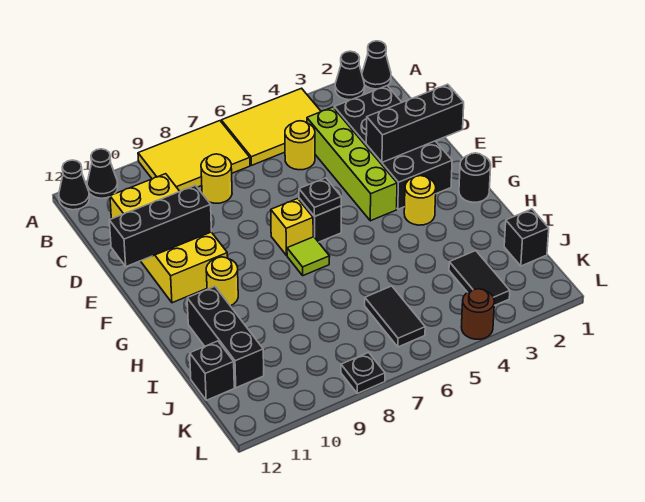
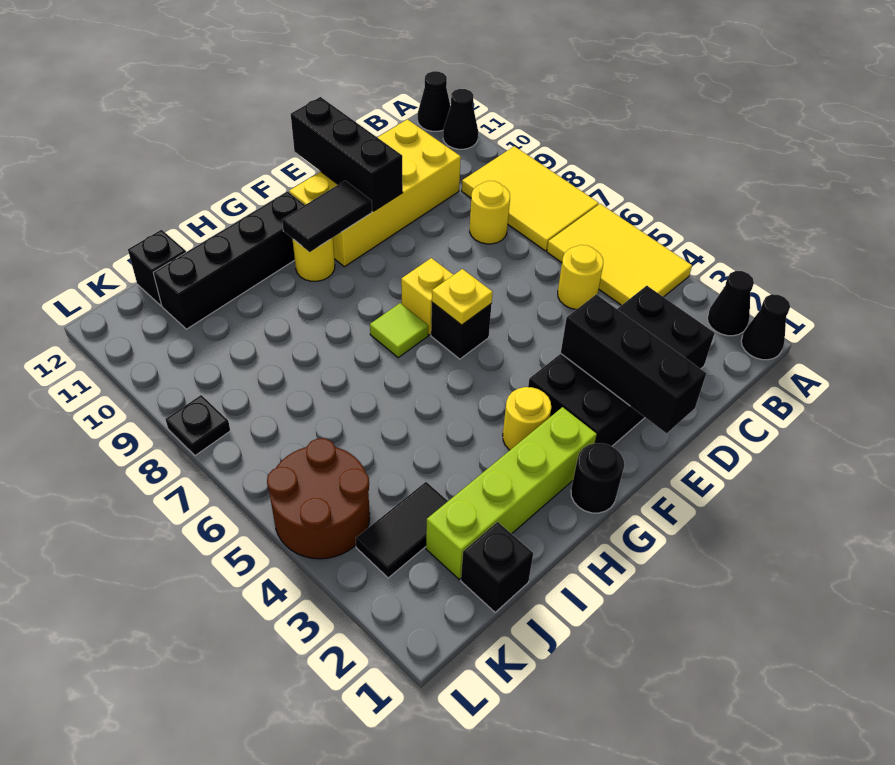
lime brick C4:F4 level 1 -> lime brick G2:J2 level 1
black plate F6 level 2 -> yellow plate F6 level 2
black brick H11:J11 level 1 -> black brick G11:J11 level 1
black tile J6:K6 level 1 -> black tile F10:G10 level 2
brown round brick L4 level 1 -> brown round brick K4:L5 level 1

